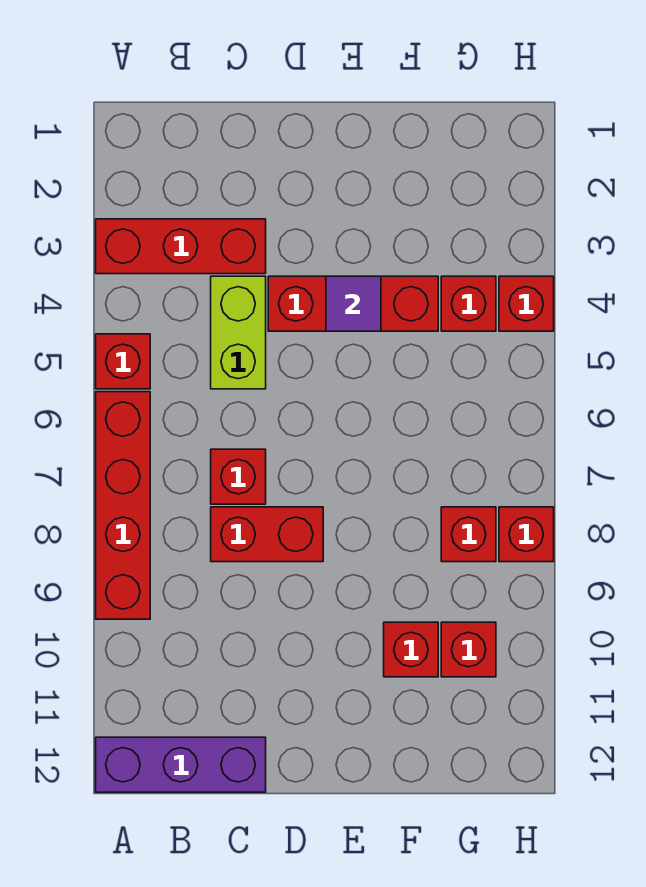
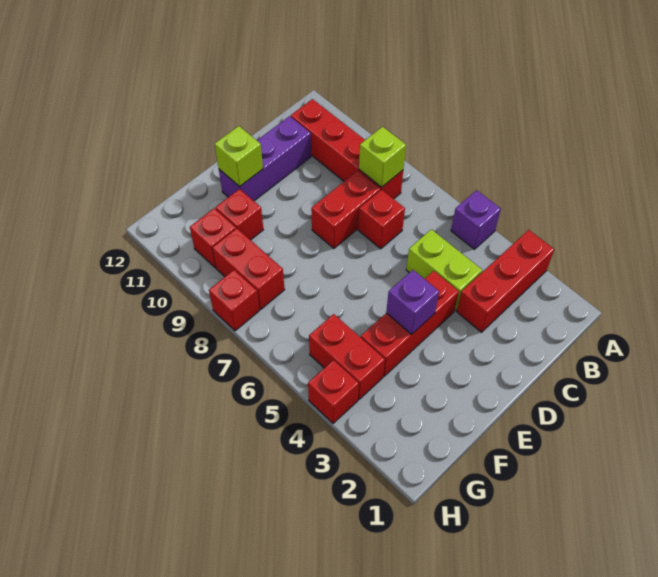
red brick A5 level 1 -> purple brick A5 level 1
red brick A6:A9 level 1 -> red brick B8:B11 level 1
purple brick A12:C12 level 1 -> purple brick C11:E11 level 1
none -> lime brick B8 level 2
purple tile E4 level 2 -> purple brick E4 level 2
none -> lime brick E11 level 2
red brick G4 level 1 -> red brick G4:G5 level 1
red brick G8 level 1 -> red brick G8:G9 level 1

